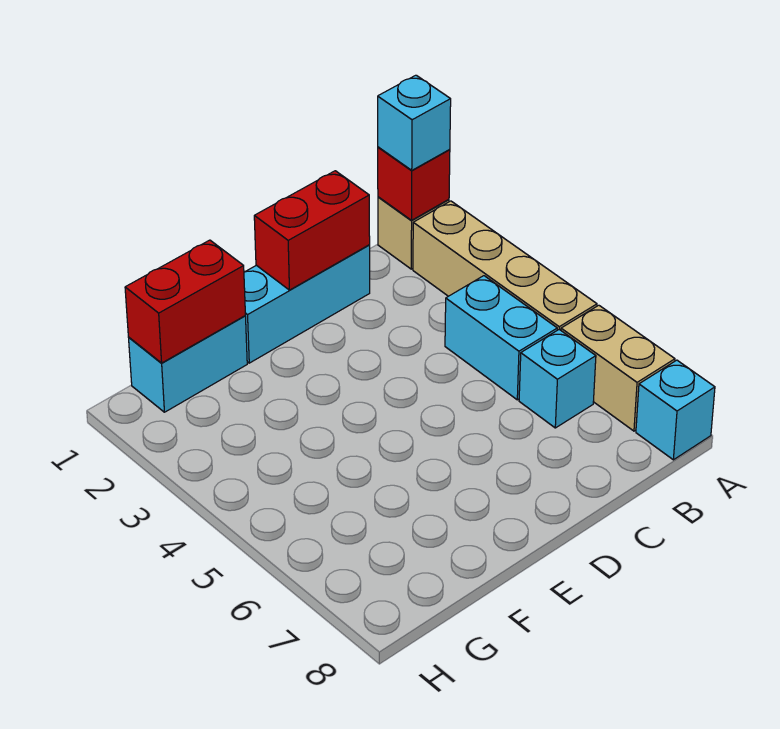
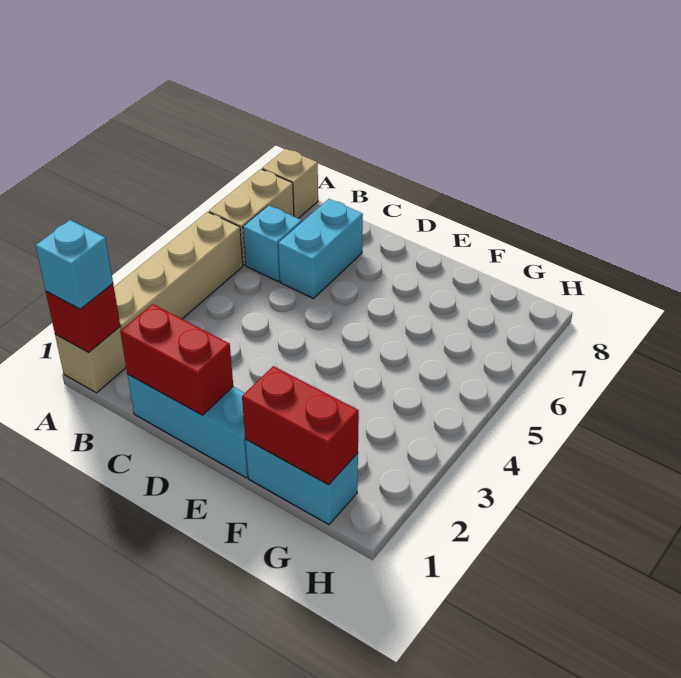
cyan brick A8 level 1 -> tan brick A8 level 1
cyan brick B4:B5 level 1 -> cyan brick C6:C7 level 1

